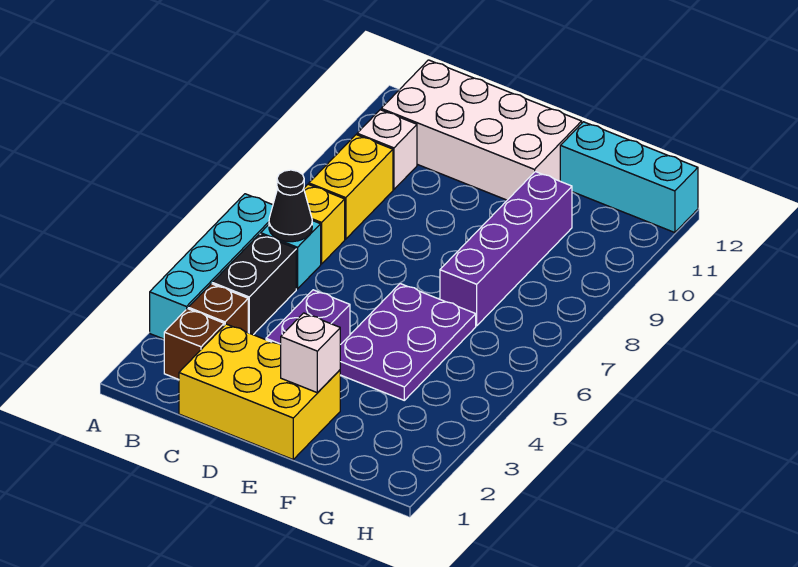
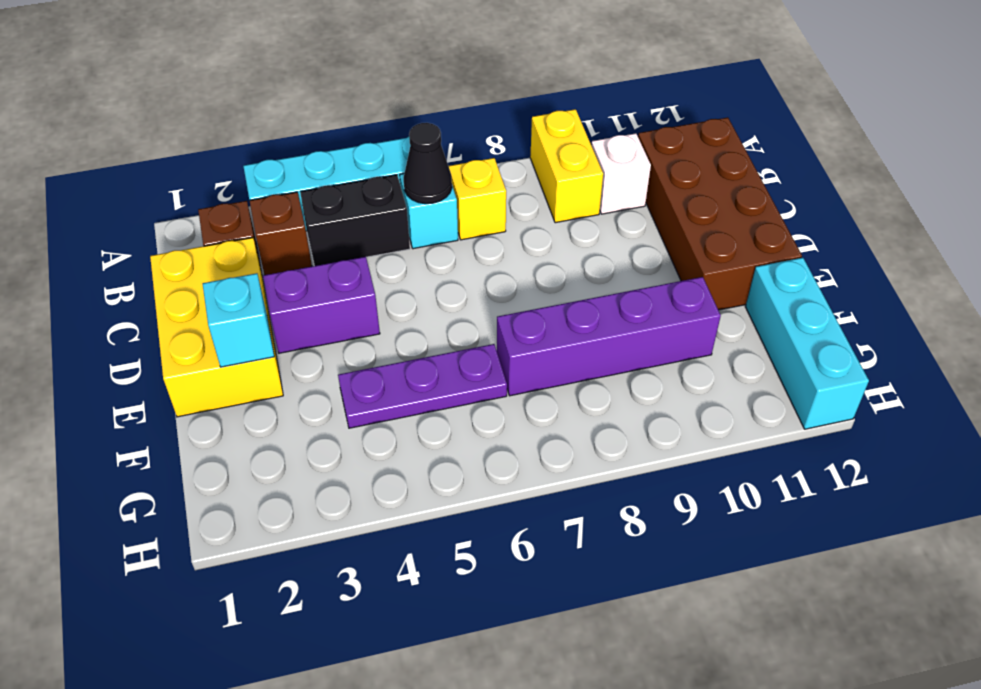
yellow brick B8:B9 level 1 -> yellow brick A9:B9 level 1
white brick B11:E12 level 1 -> brown brick B11:E12 level 1
white brick E2 level 2 -> cyan brick E2 level 2
purple plate E4:F6 level 1 -> purple plate F4:F6 level 1

